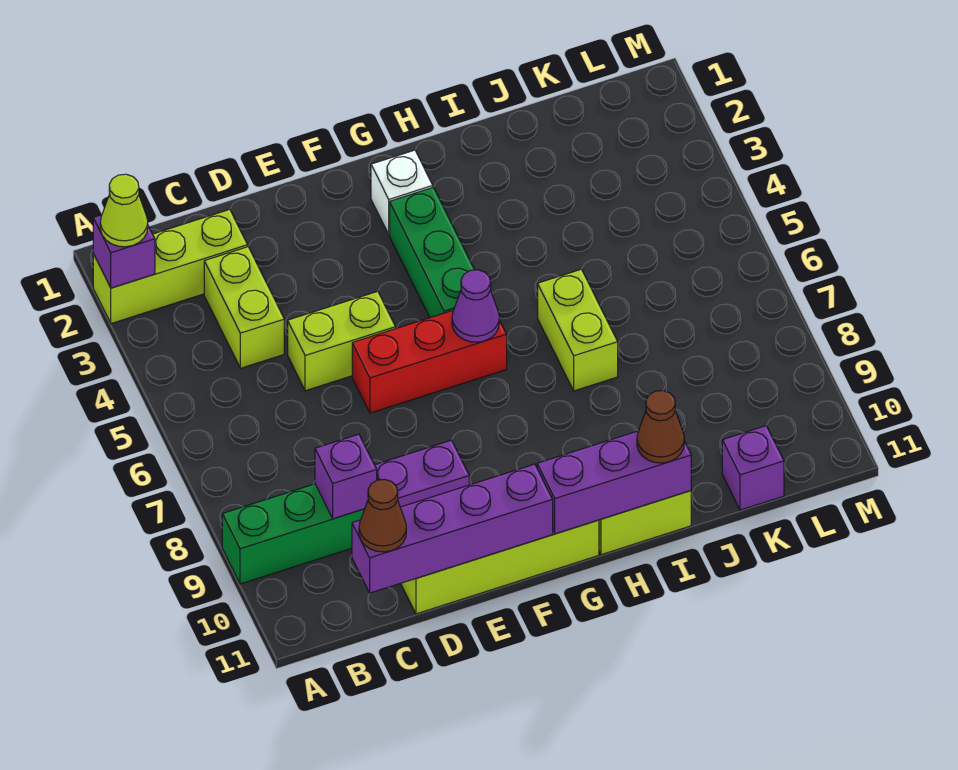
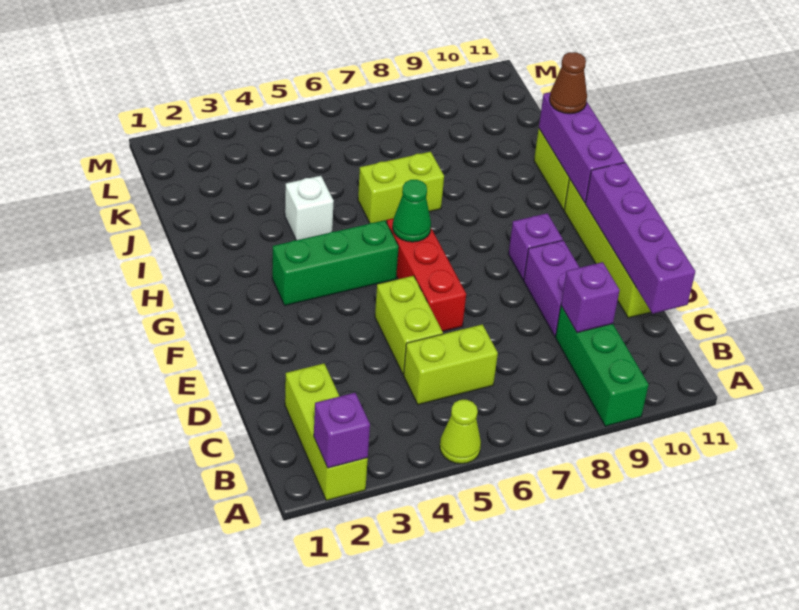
lime cone A2 level 3 -> lime cone A5 level 1
lime brick C3:C4 level 1 -> lime brick C5:C6 level 1
brown cone C11 level 3 -> none
white brick G2 level 1 -> white brick I4 level 1
purple cone G6 level 2 -> green cone G6 level 2
purple brick K11 level 1 -> purple brick F9 level 1

